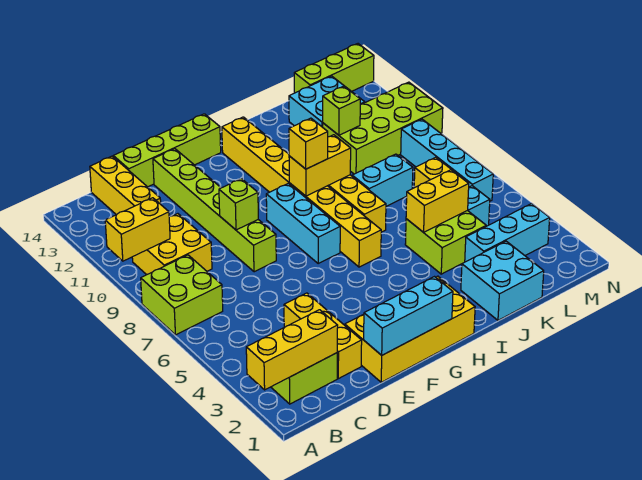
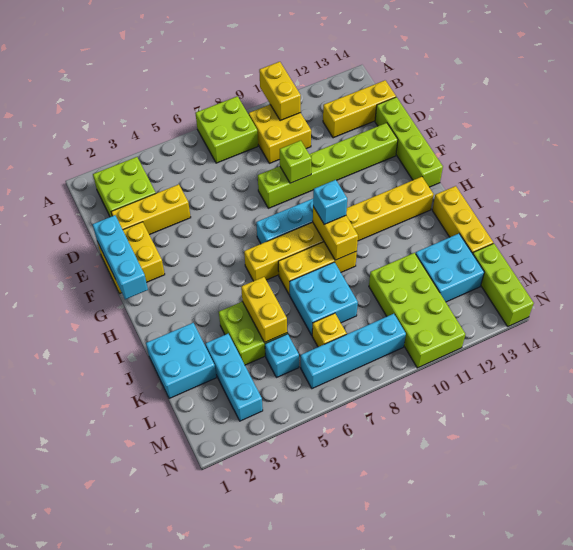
yellow brick A2:C2 level 2 -> yellow brick I14:K14 level 1
yellow brick E1:H2 level 1 -> yellow brick E1:F2 level 1
yellow brick H9 level 3 -> cyan brick H9 level 3
cyan brick J8:K8 level 1 -> cyan brick J7:K8 level 1
lime brick K11 level 2 -> none

